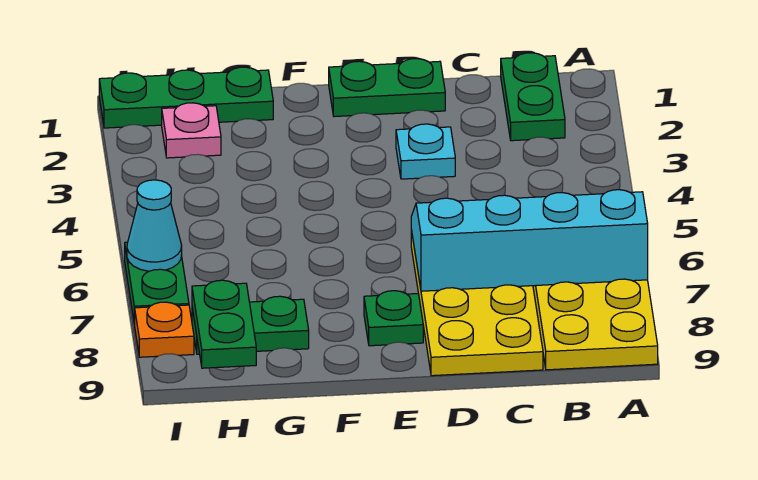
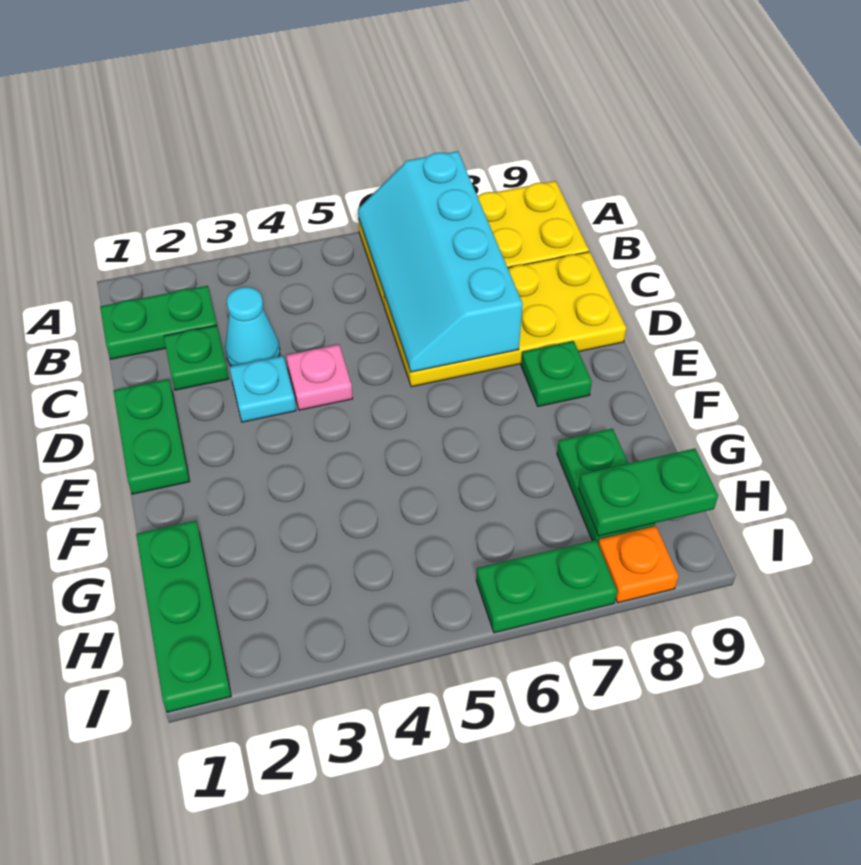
none -> green plate C2 level 1
pink plate H2 level 1 -> pink plate D4 level 1
cyan cone I6 level 2 -> cyan cone C3 level 1

